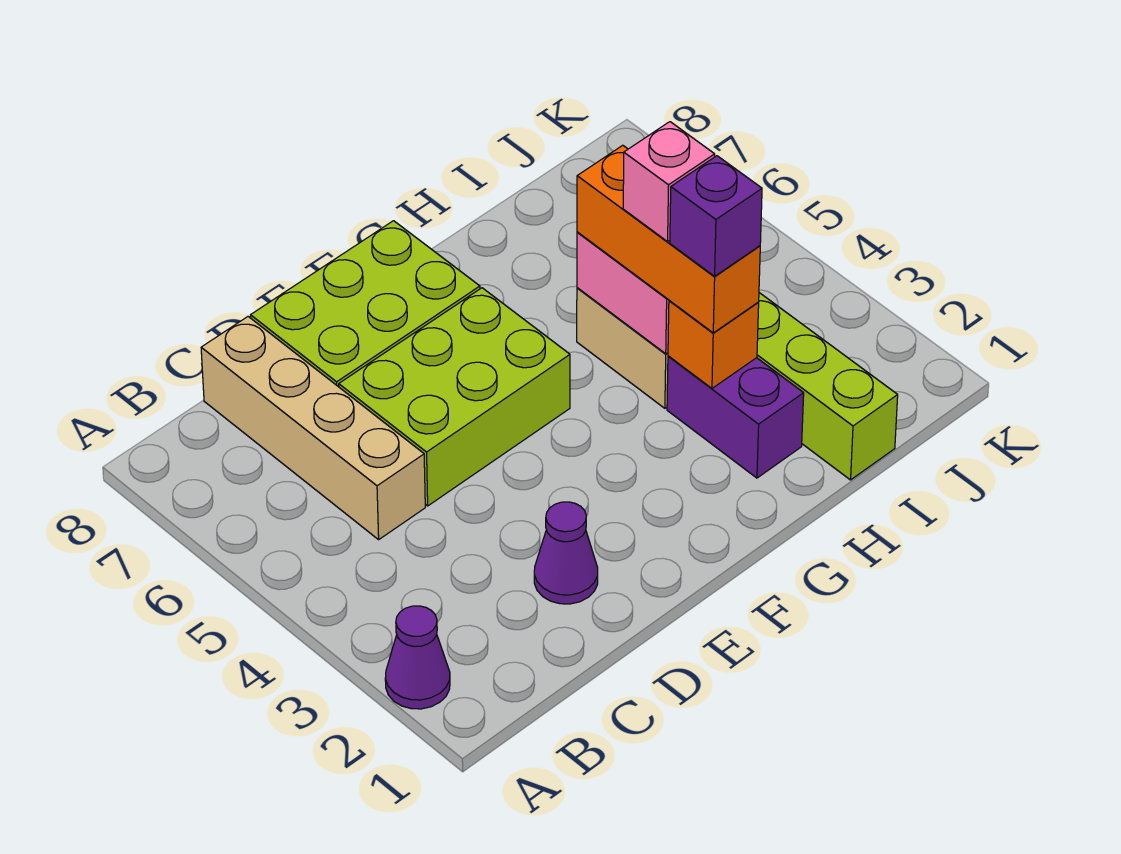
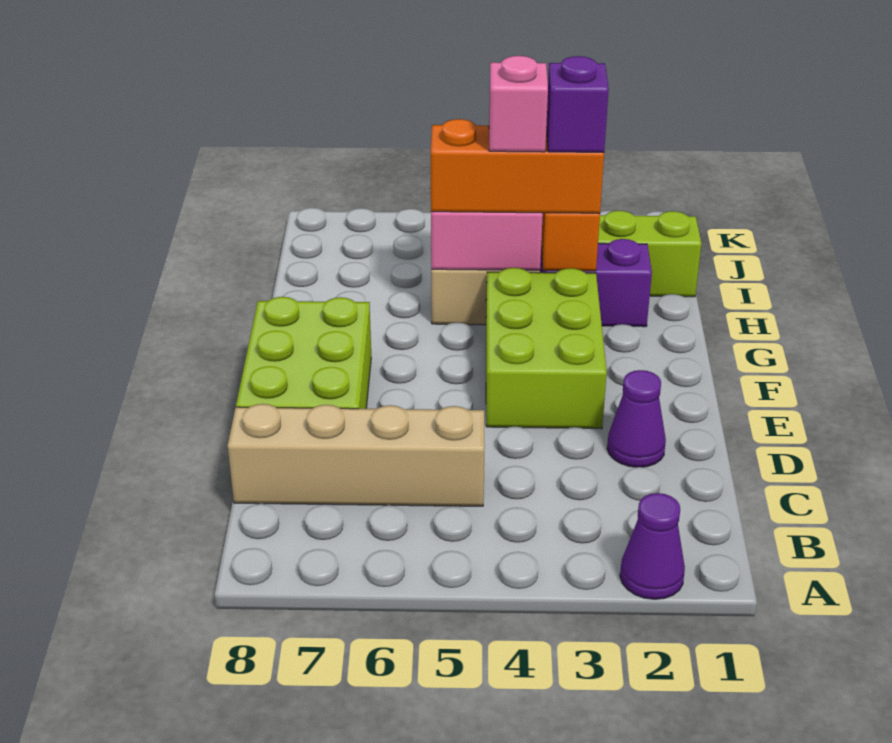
lime brick D5:F6 level 1 -> lime brick E3:G4 level 1

